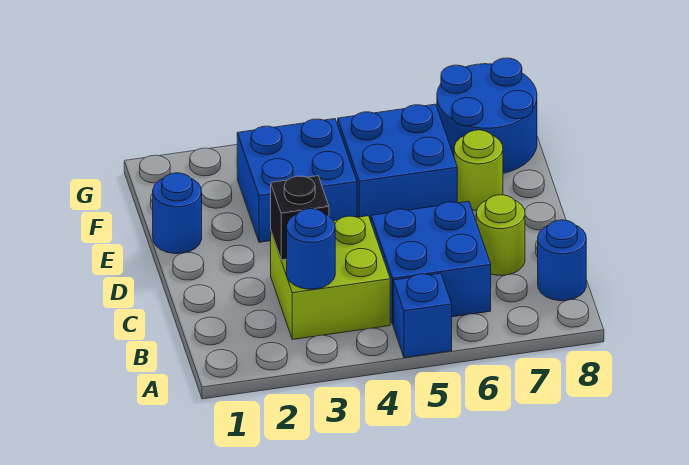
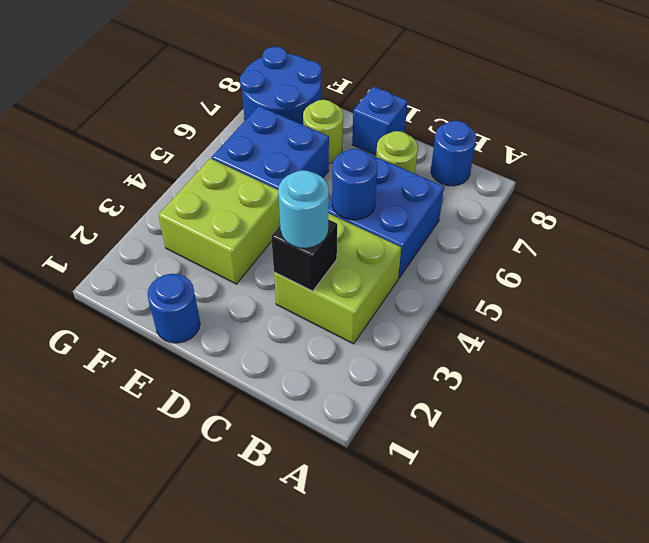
blue brick A5 level 1 -> blue brick D8 level 1
blue round brick B3 level 2 -> blue round brick C5 level 2
none -> cyan round brick C3 level 3
blue brick E3:F4 level 1 -> lime brick E3:F4 level 1

